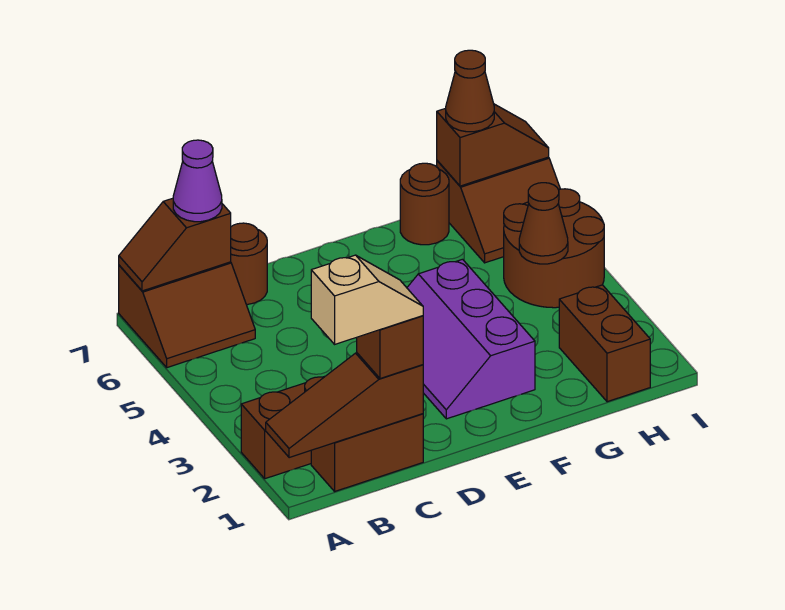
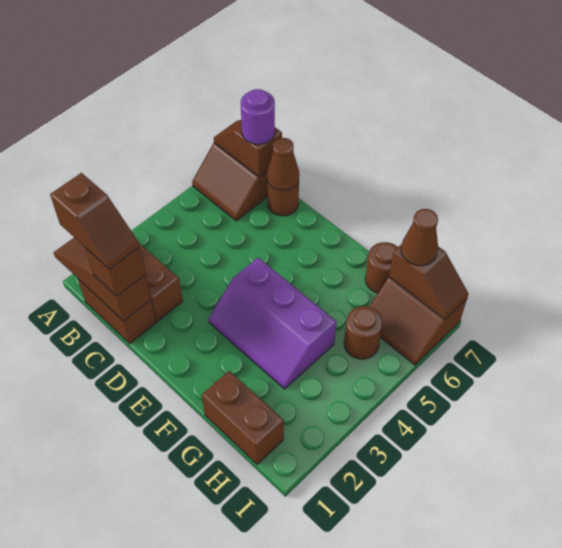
tan slope B1:C1 level 4 top B -> brown slope B1:C1 level 4 top B
purple cone B7 level 3 -> purple round brick B7 level 3
purple slope E2:F4 level 1 top F -> purple slope E3:G4 level 1 top 4
brown brick H1:H2 level 1 -> brown brick G1:H1 level 1
brown round brick H4:I5 level 1 -> brown round brick H5 level 1
brown cone H4 level 2 -> brown cone C7 level 2

